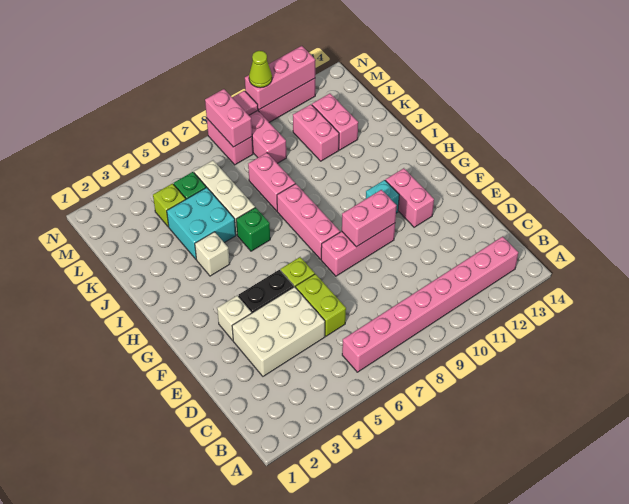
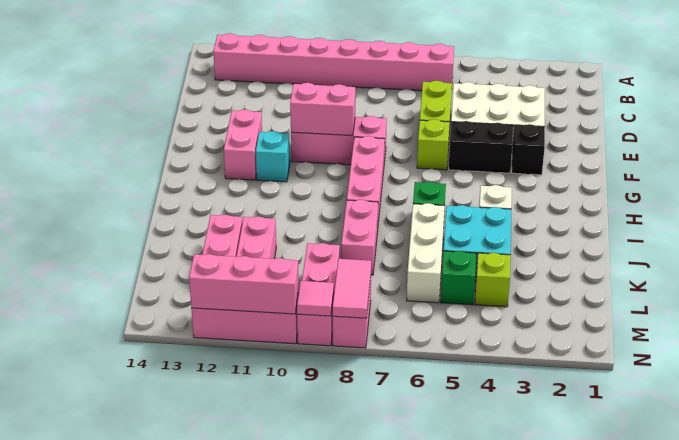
white brick F3 level 1 -> black brick F3 level 1
pink brick M8:N8 level 2 -> pink tile M8:N8 level 2
lime cone N10 level 3 -> none

